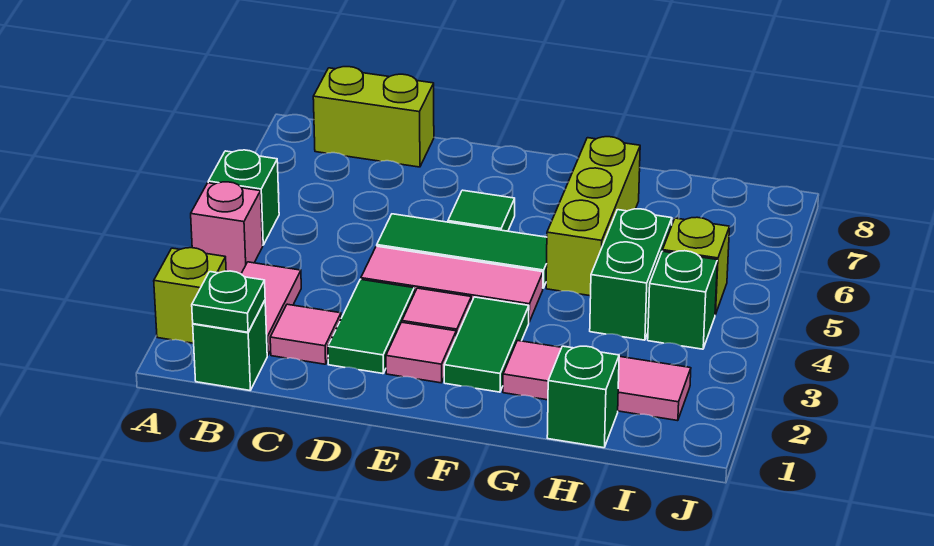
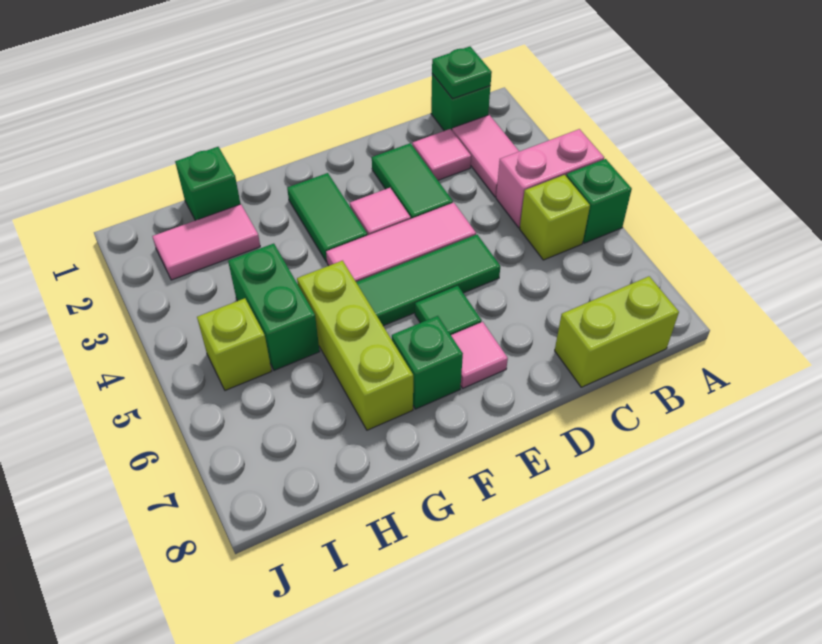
lime brick A2 level 1 -> lime brick B5 level 1
pink brick A4 level 1 -> pink brick A4:B4 level 1
pink tile E2 level 1 -> pink tile E7 level 1
pink tile G2:I2 level 1 -> pink tile H2:I2 level 1
green brick I4 level 1 -> green brick F7 level 1

